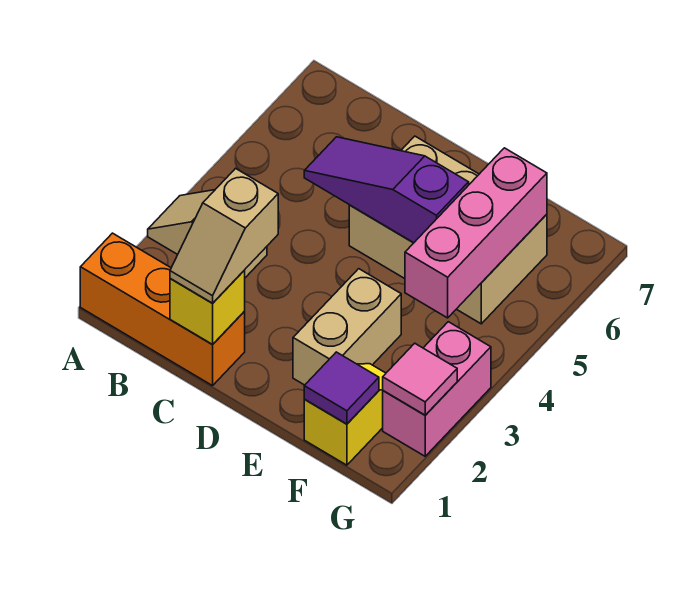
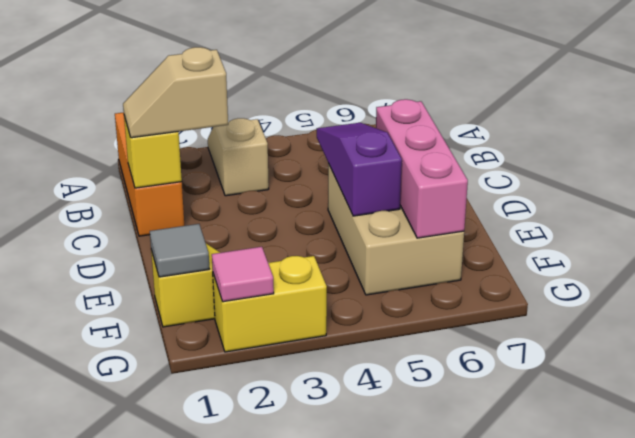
tan brick E2:E3 level 1 -> none
purple tile F1 level 2 -> grey tile F1 level 2
pink brick F4:F6 level 2 -> pink brick D6:F6 level 2
pink brick G2:G3 level 1 -> yellow brick G2:G3 level 1

